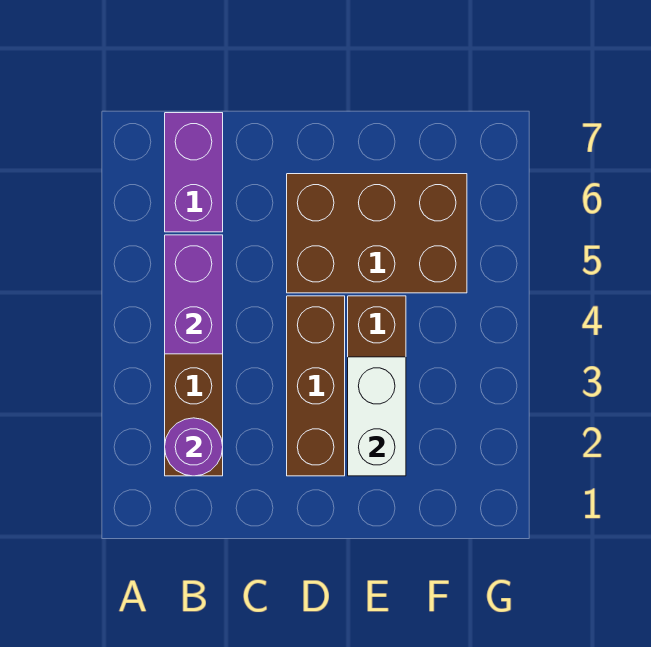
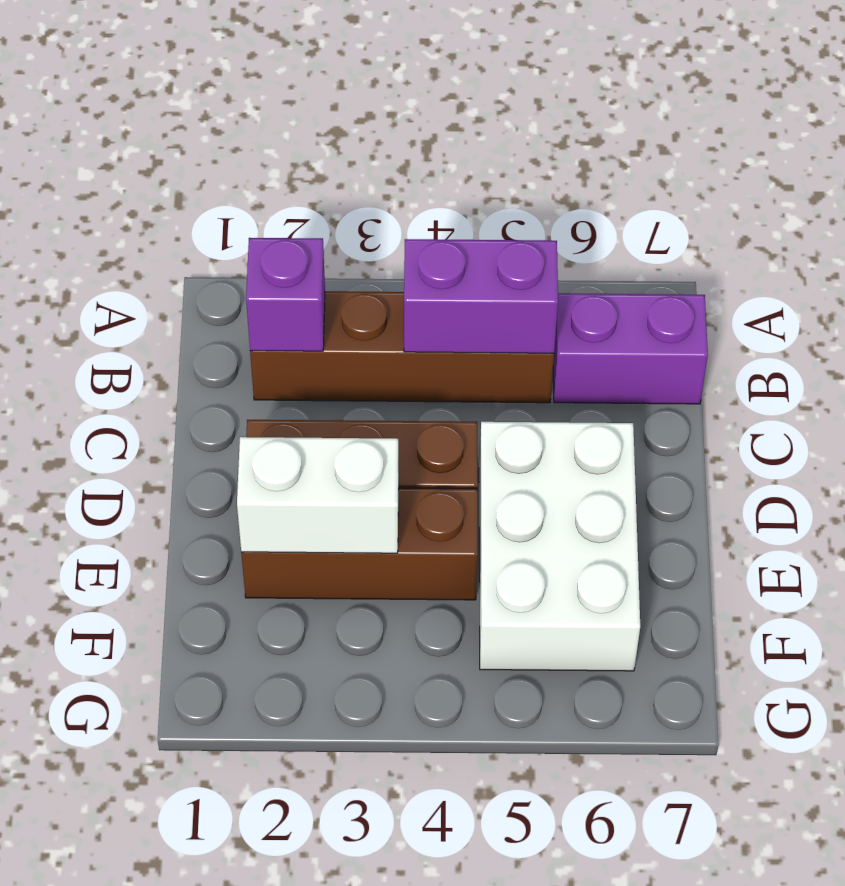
purple round brick B2 level 2 -> purple brick B2 level 2
brown brick D5:F6 level 1 -> white brick D5:F6 level 1

